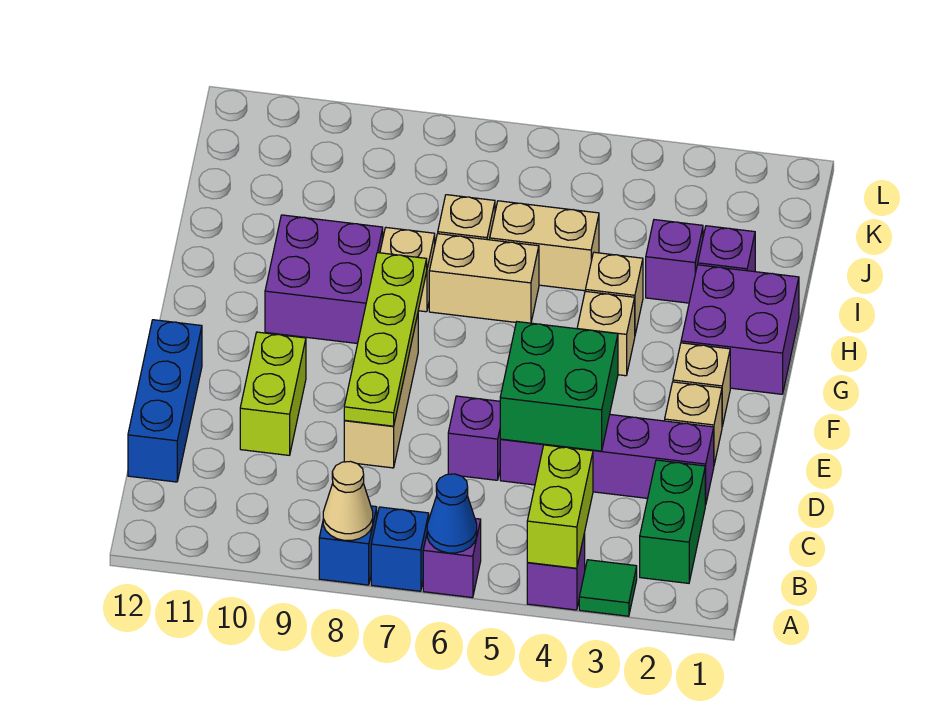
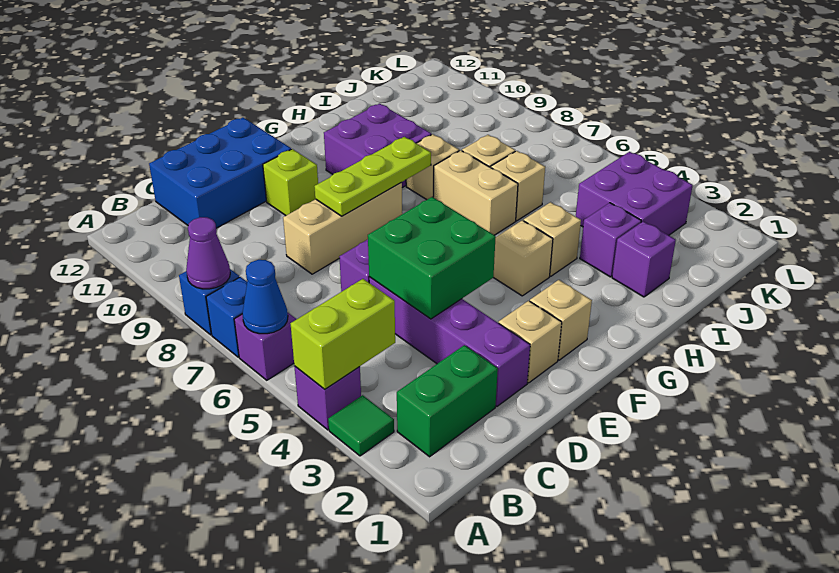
tan cone A8 level 2 -> purple cone A8 level 2
blue brick C12:E12 level 1 -> blue brick C11:E12 level 1
lime plate D8:G8 level 2 -> lime plate E8:G8 level 2
lime brick D10:E10 level 1 -> lime brick E10 level 1
purple brick G1:H2 level 1 -> purple brick J3:K4 level 1
tan brick I5:I6 level 1 -> tan brick I6 level 1

